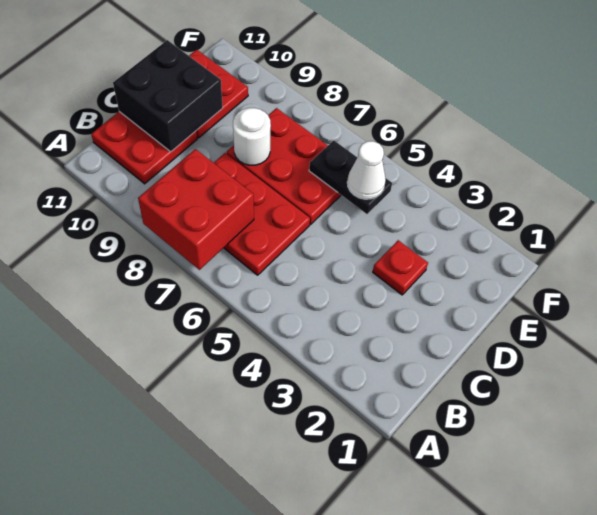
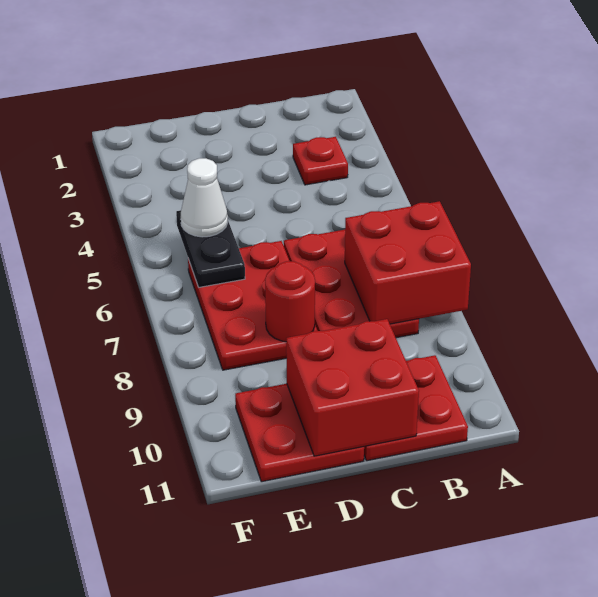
black brick C10:D11 level 2 -> red brick C10:D11 level 2
red plate D3 level 1 -> red plate B3 level 1
white round brick D8 level 2 -> red round brick D8 level 2

